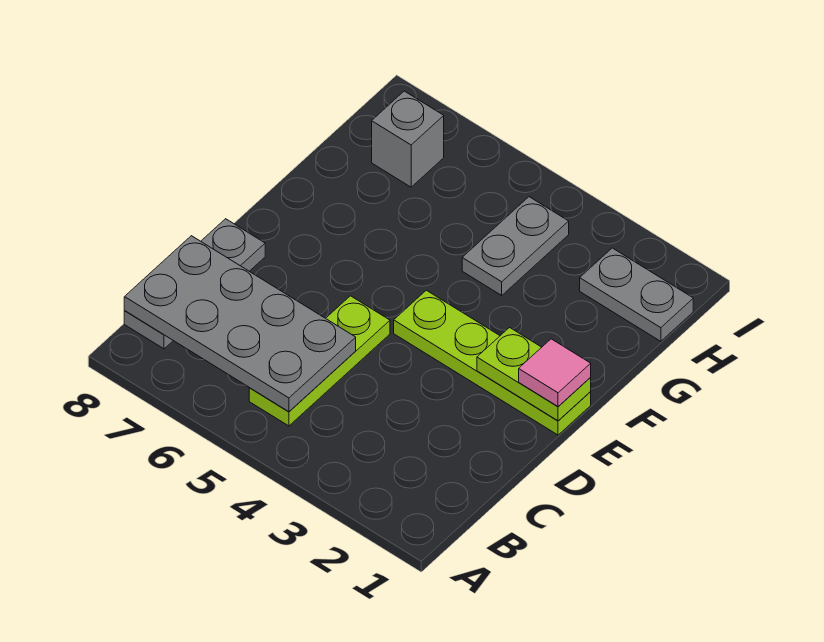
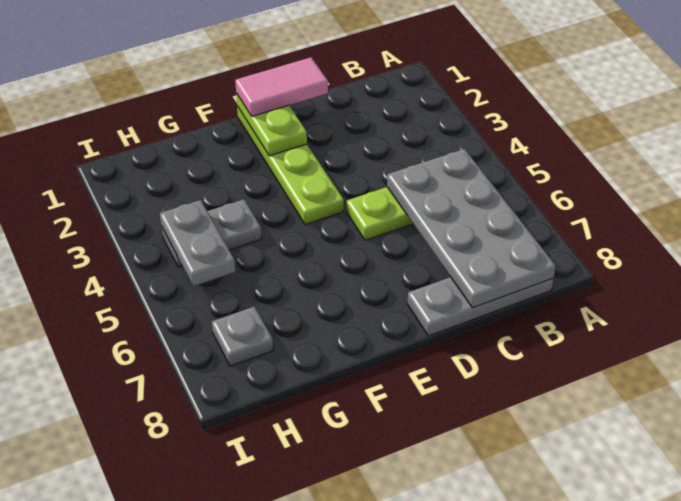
pink tile E1 level 3 -> pink tile D1:E1 level 3
grey plate H1:H2 level 1 -> grey plate H4:H5 level 2
grey brick H7 level 1 -> grey plate H7 level 1

